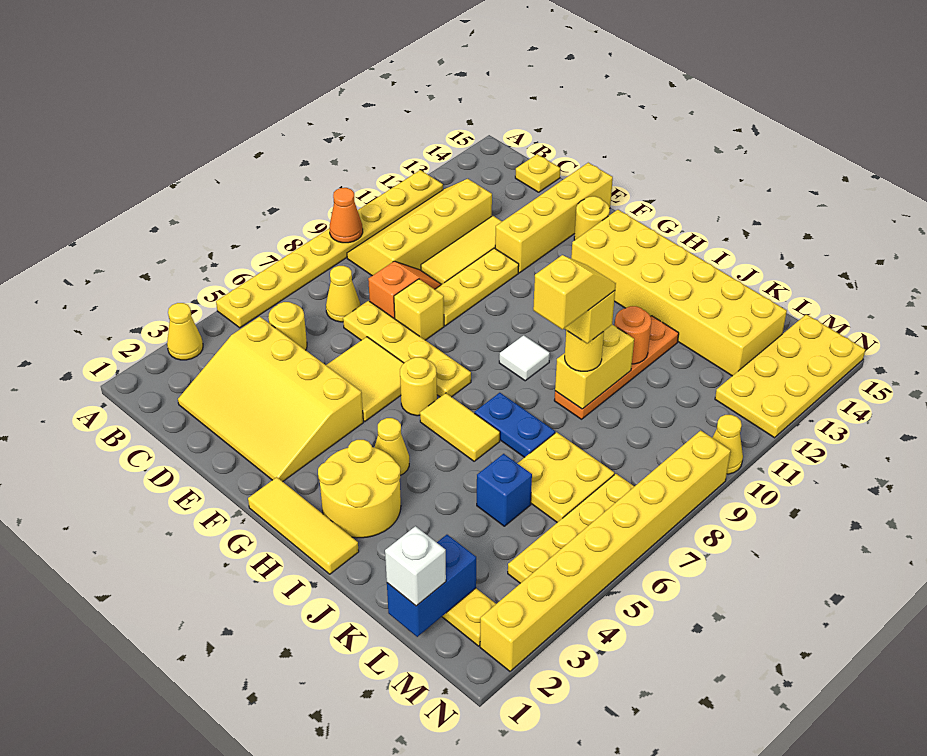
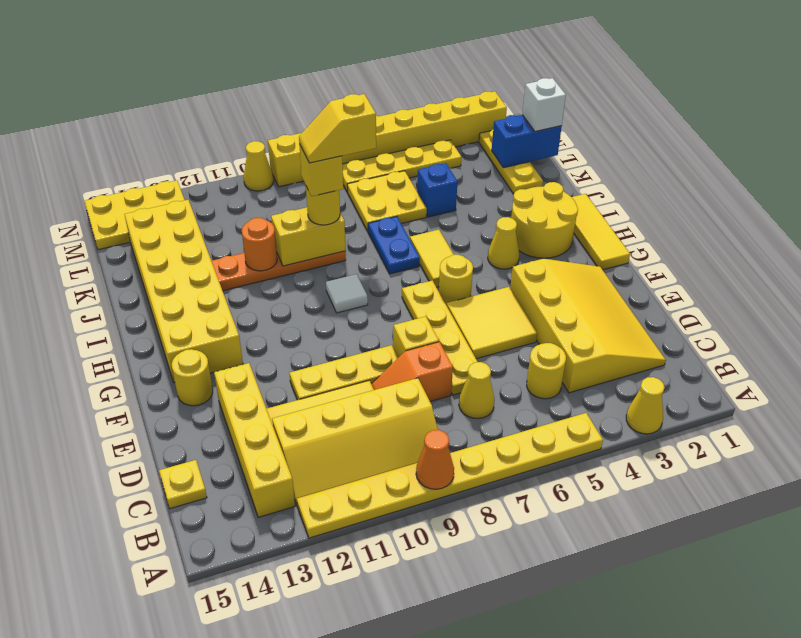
yellow brick E12:E15 level 1 -> yellow brick B13:E13 level 1
yellow plate M12:N15 level 1 -> yellow plate M13:N15 level 1

